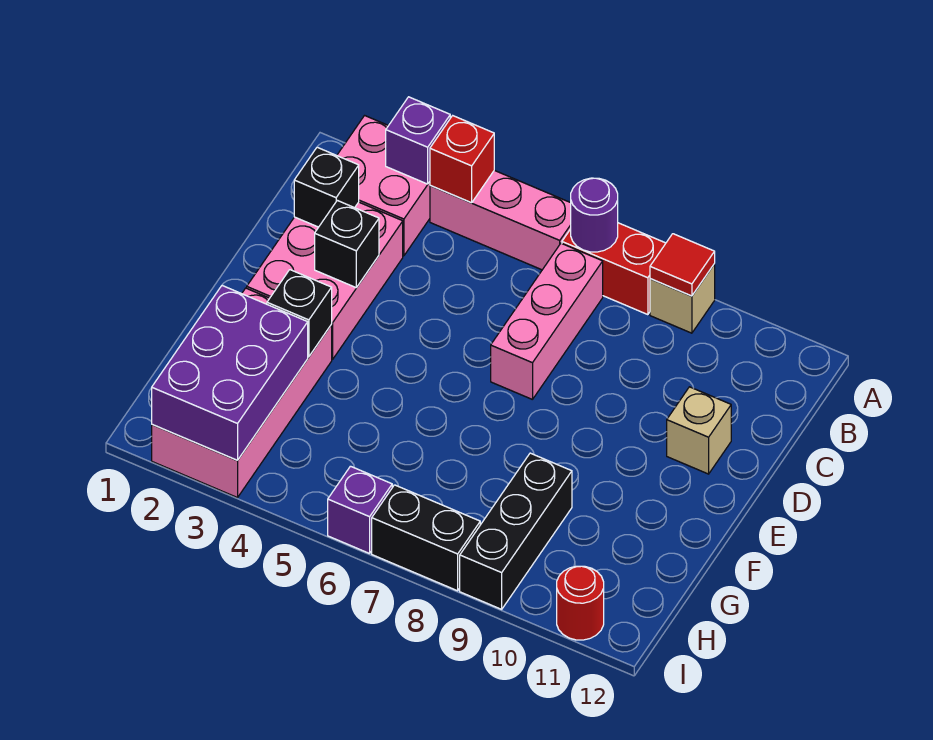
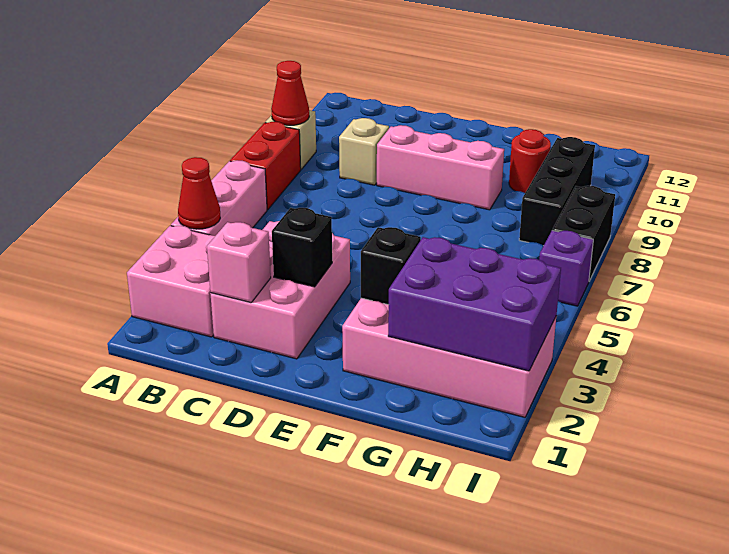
purple brick A3 level 2 -> none
red brick A4 level 2 -> red cone A4 level 2
purple round brick A7 level 2 -> none
red tile A9 level 2 -> red cone A9 level 2
pink brick B7:D7 level 1 -> pink brick D9:F9 level 1
pink brick C2:E3 level 1 -> pink brick C2:D4 level 1
black brick C2 level 2 -> pink brick C2 level 2
tan brick D11 level 1 -> tan brick C9 level 1
black brick G9:I9 level 1 -> black brick H8:H10 level 1
red round brick I11 level 1 -> red round brick G10 level 1

